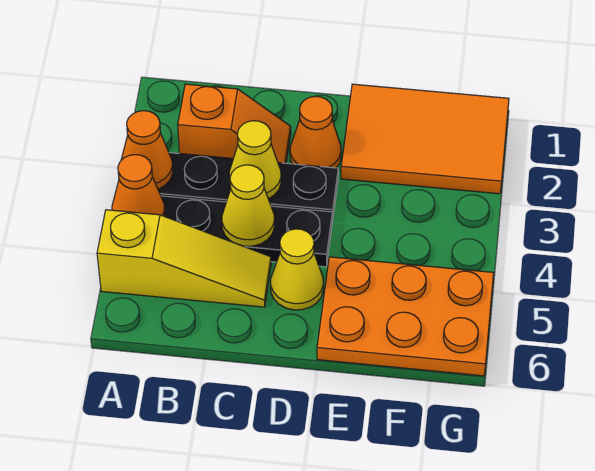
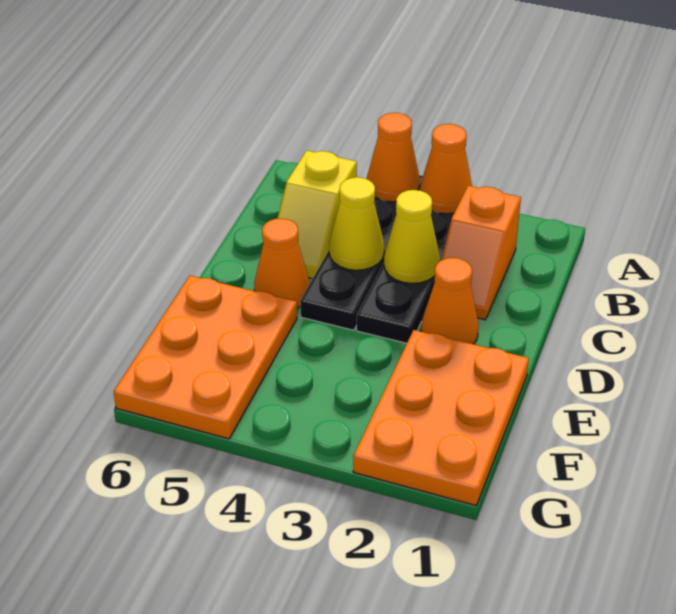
yellow slope A5:C5 level 1 top A -> yellow slope B5:C5 level 1 top B
yellow cone D5 level 1 -> orange cone D5 level 1
orange tile E1:G2 level 1 -> orange plate E1:G2 level 1

